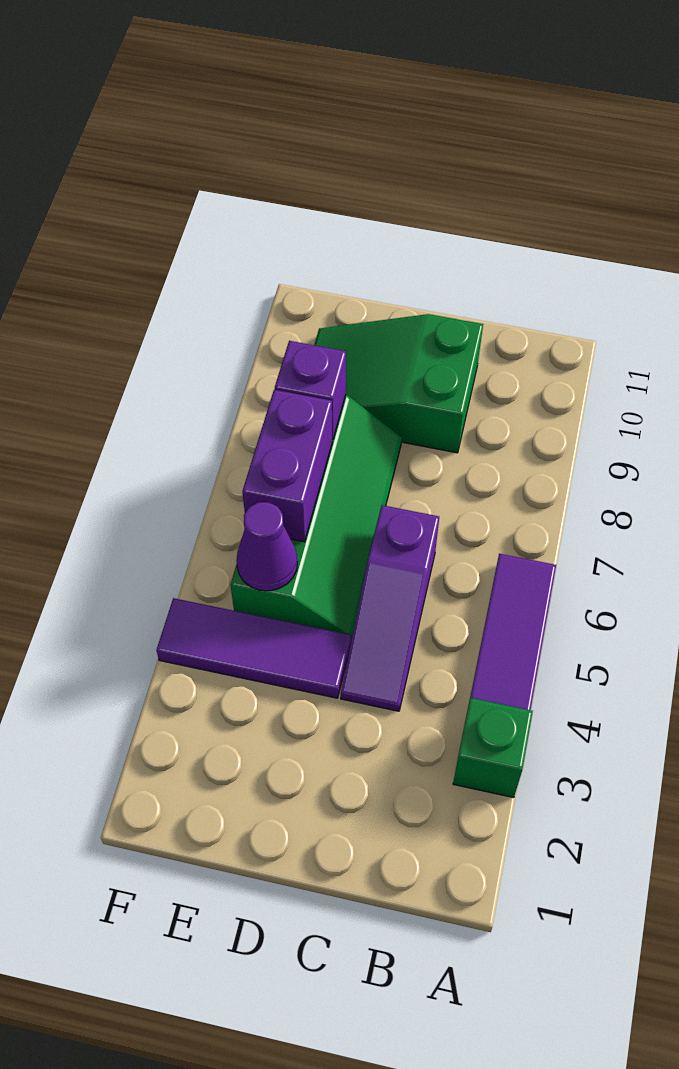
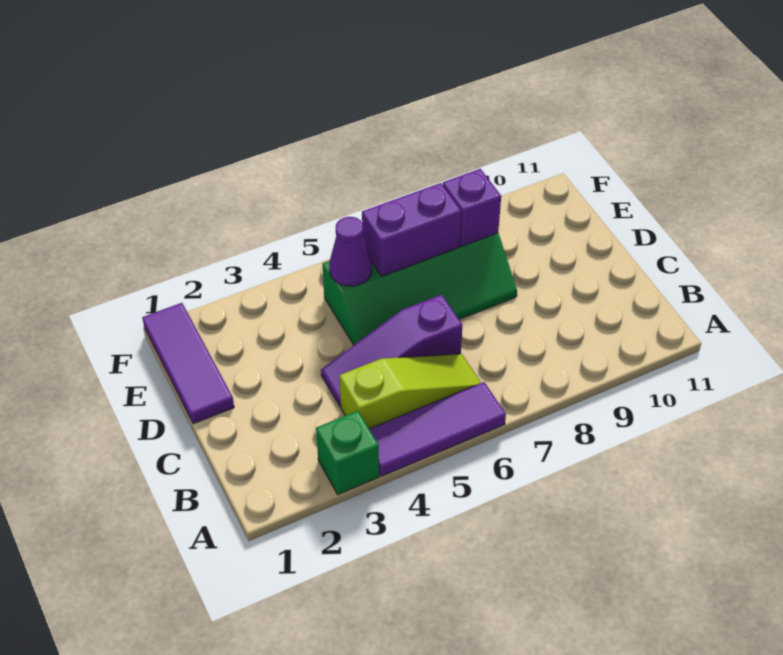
none -> lime slope B4:B6 level 1 top 4
green slope C9:E10 level 1 top C -> none
purple tile D4:F4 level 1 -> purple tile D1:F1 level 1

